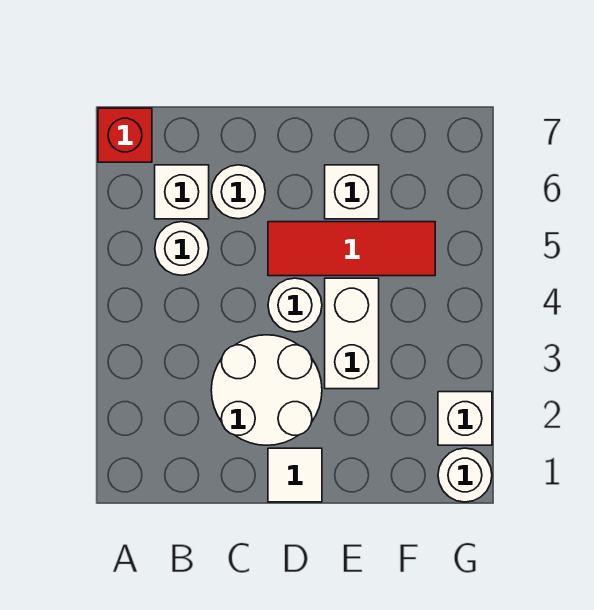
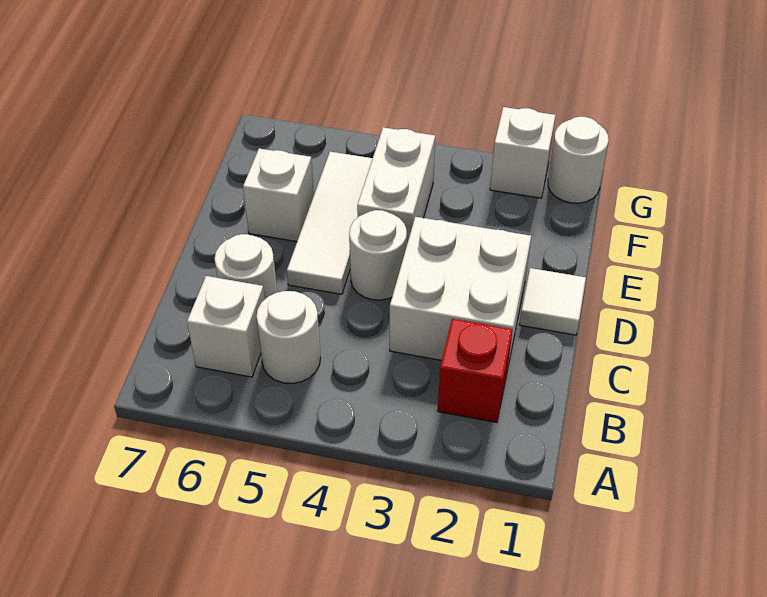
red brick A7 level 1 -> red brick B2 level 1
white round brick C2:D3 level 1 -> white brick C2:D3 level 1
red tile D5:F5 level 1 -> white tile D5:F5 level 1
white brick E3:E4 level 1 -> white brick E4:F4 level 1

